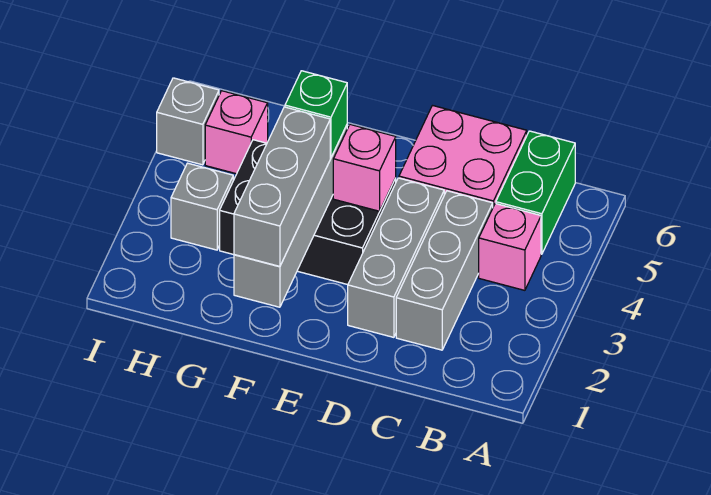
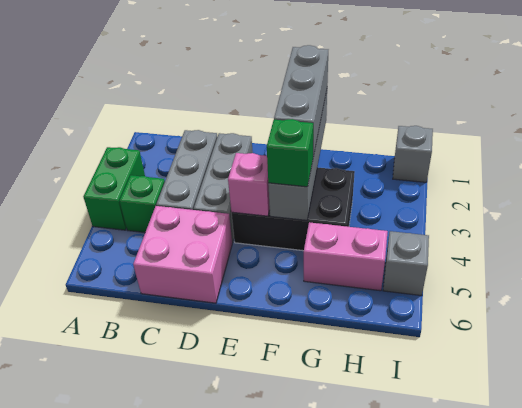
pink brick B4 level 1 -> green brick B4 level 1
green brick B5:B6 level 1 -> green brick A3:A4 level 1
grey brick H3 level 1 -> grey brick I1 level 1
pink brick H5 level 1 -> pink brick G5:H5 level 1

